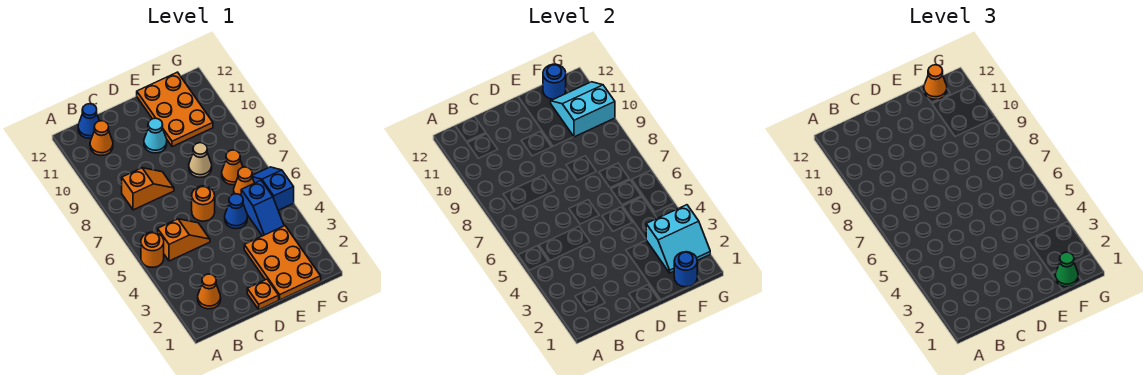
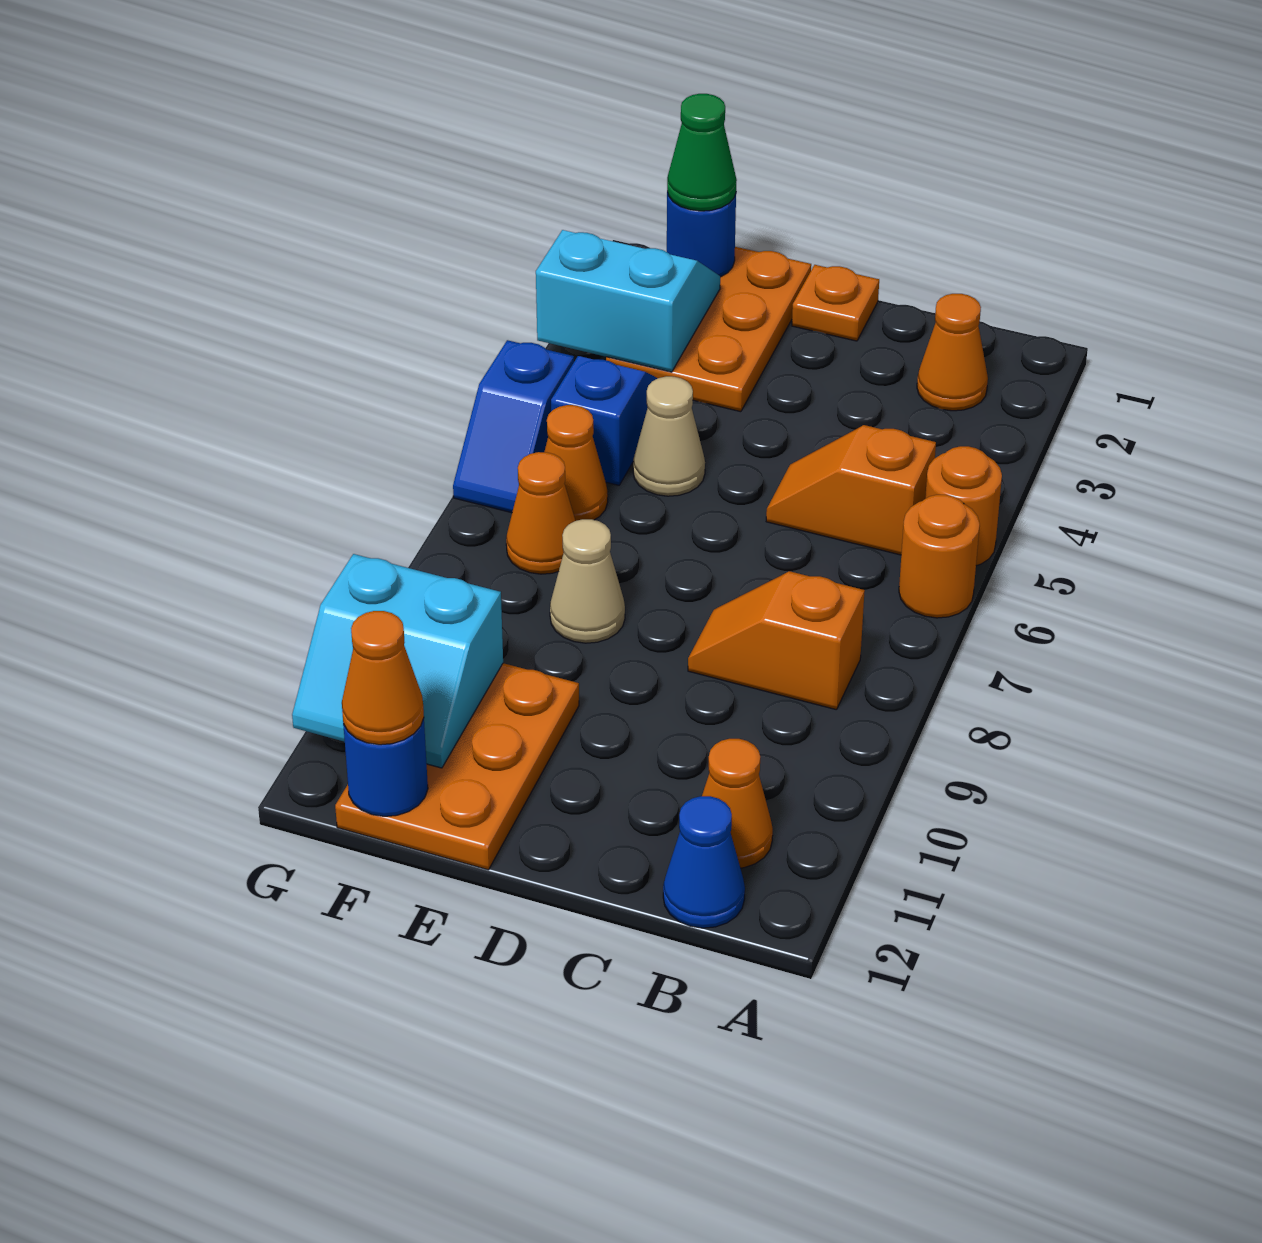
orange round brick D6 level 1 -> orange round brick A6 level 1
cyan cone D10 level 1 -> none
blue cone E5 level 1 -> tan cone E5 level 1

